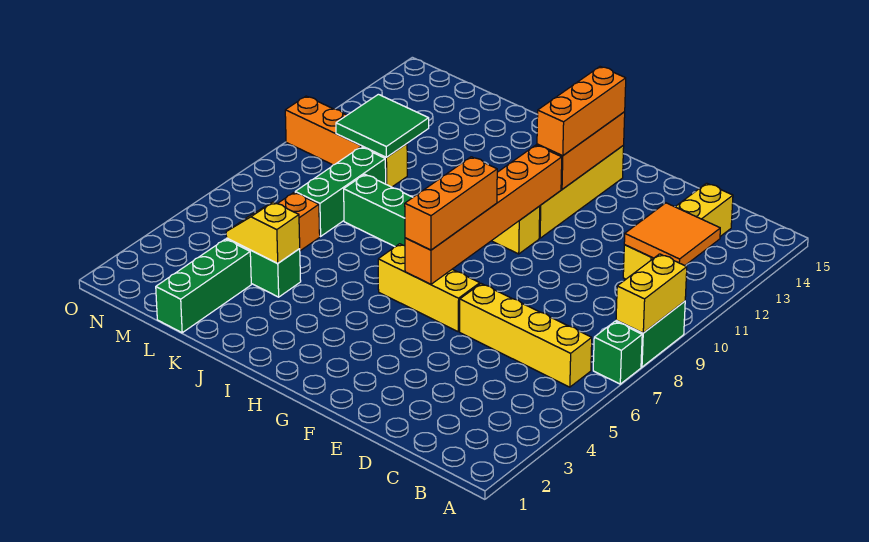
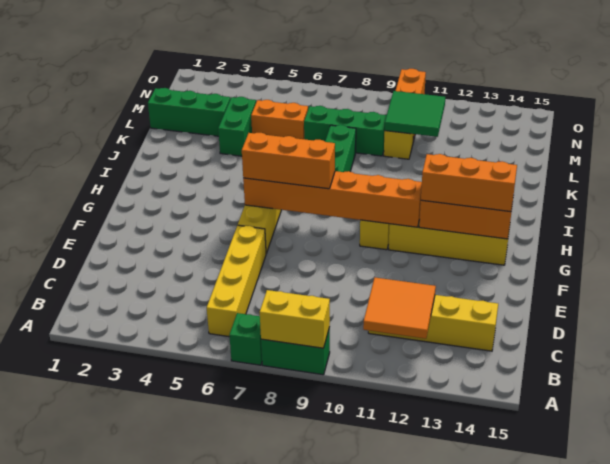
yellow slope K4:L4 level 2 top K -> none

